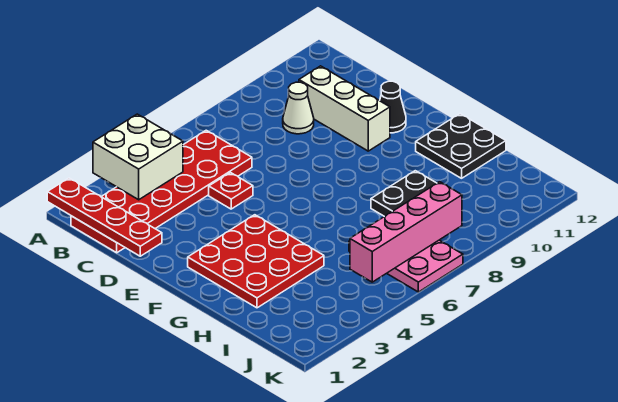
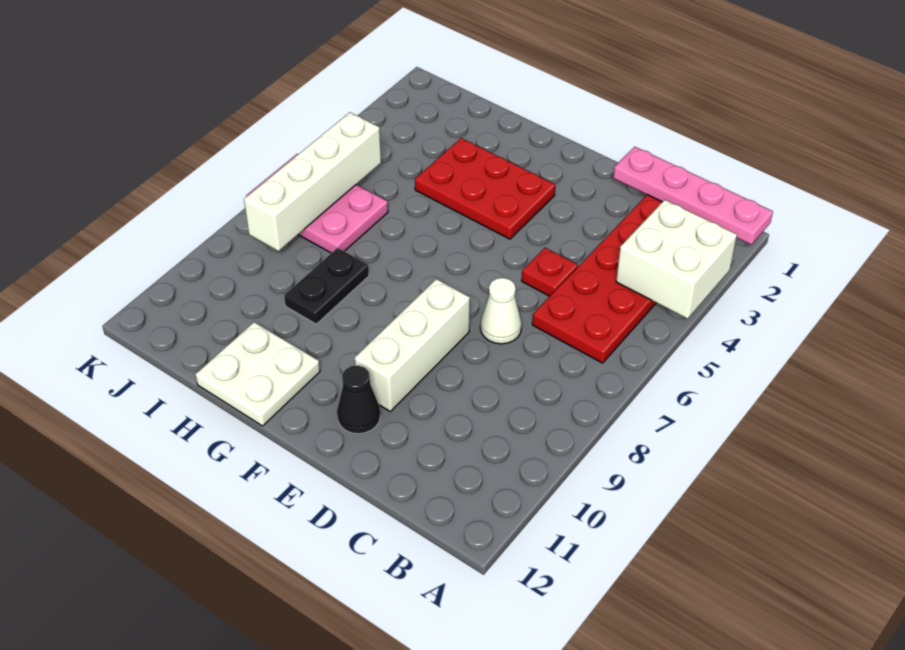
red plate A1:D1 level 2 -> pink plate A1:D1 level 2
white cone C9 level 1 -> white cone D7 level 1
white brick C10:E10 level 1 -> white brick E8:E10 level 1
red plate F2:H4 level 1 -> red plate F3:H4 level 1
black plate G11:H12 level 1 -> white plate G11:H12 level 1
pink brick J5:J8 level 2 -> white brick J5:J8 level 2

